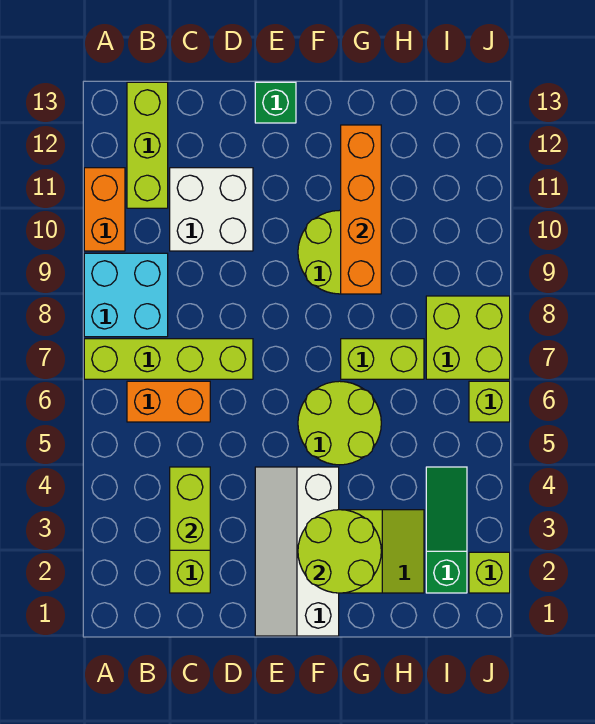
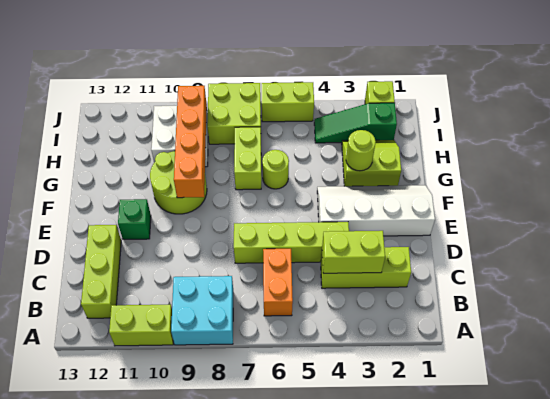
lime brick A7:D7 level 1 -> lime brick D4:D7 level 1
orange brick A10:A11 level 1 -> lime brick A10:A11 level 1
lime brick B11:B13 level 1 -> lime brick B12:D12 level 1
white brick C10:D11 level 1 -> white brick H9:I10 level 1
white slope E1:F4 level 1 top F -> white slope E1:F4 level 1 top E
green brick E13 level 1 -> green brick E11 level 1
lime round brick F2:G3 level 2 -> lime round brick G3 level 2
lime round brick F5:G6 level 1 -> lime round brick G6 level 1
orange brick G9:G12 level 2 -> orange brick F9:I9 level 2
lime brick J6 level 1 -> lime brick J5:J6 level 1

